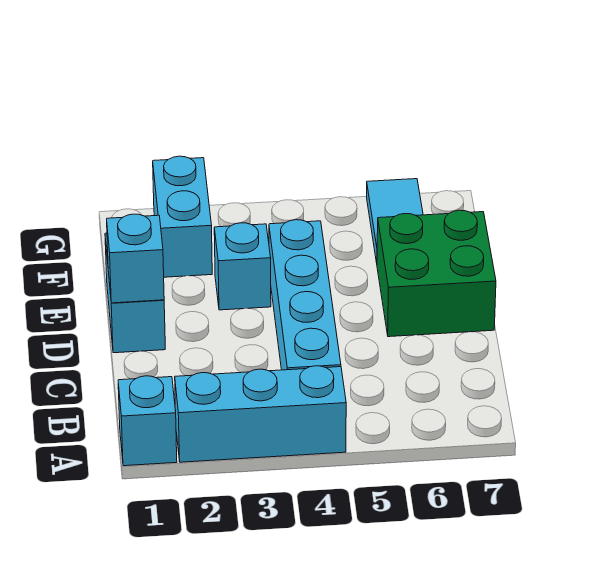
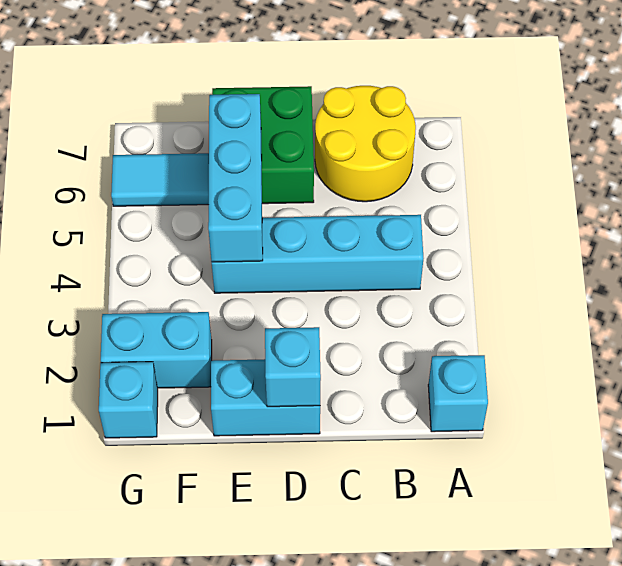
cyan brick A2:A4 level 1 -> cyan brick E4:E6 level 2
none -> yellow round brick B6:C7 level 1
cyan brick E3 level 1 -> cyan brick G1 level 1

